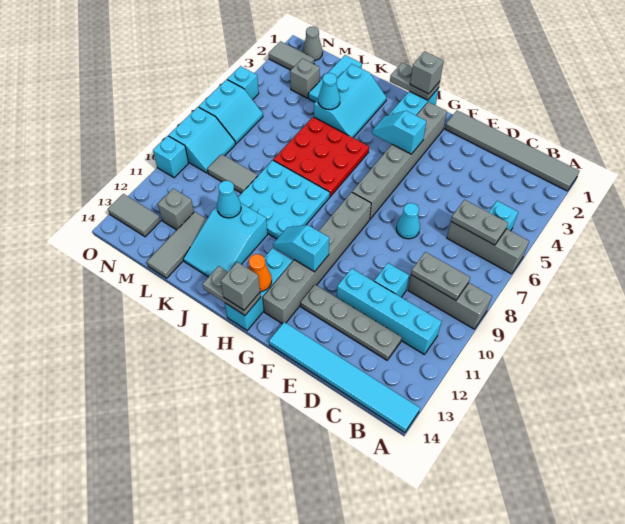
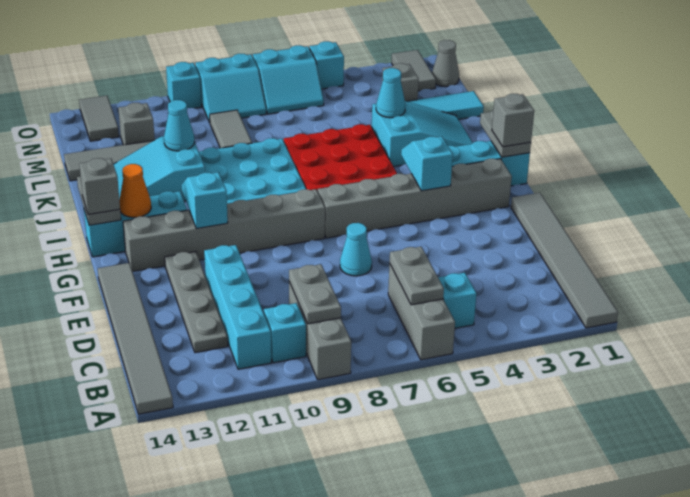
cyan tile A14:F14 level 1 -> grey tile A14:F14 level 1
cyan brick D10 level 1 -> cyan brick B10 level 1
cyan slope J2:K4 level 1 top K -> cyan slope J2:K4 level 1 top 4

